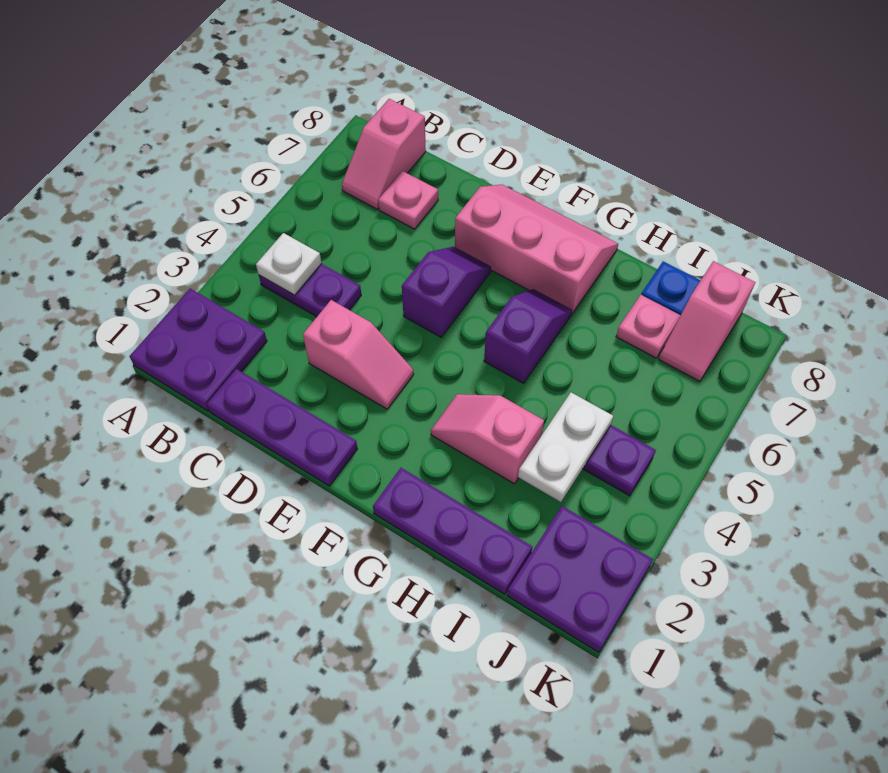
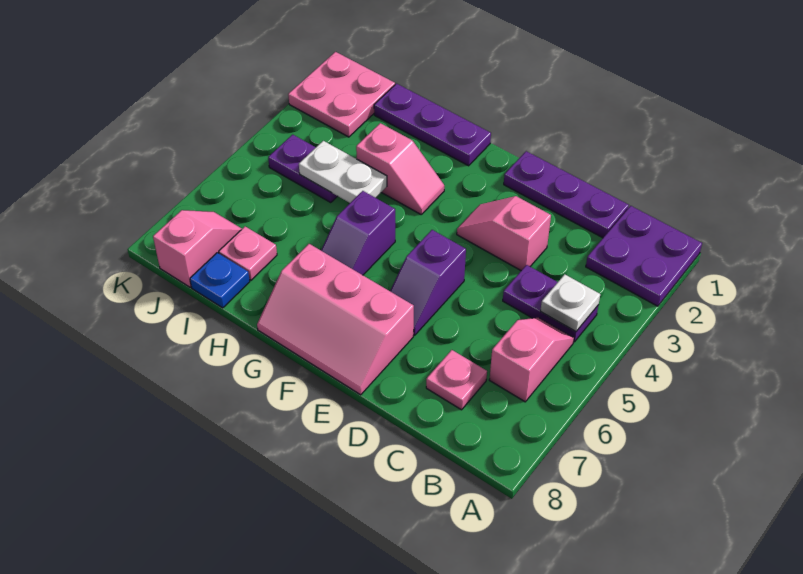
pink slope B7:B8 level 1 top 8 -> pink slope B5:B6 level 1 top 6
white plate I3:I4 level 2 -> white plate H4:I4 level 2
purple plate J1:K2 level 1 -> pink plate J1:K2 level 1

